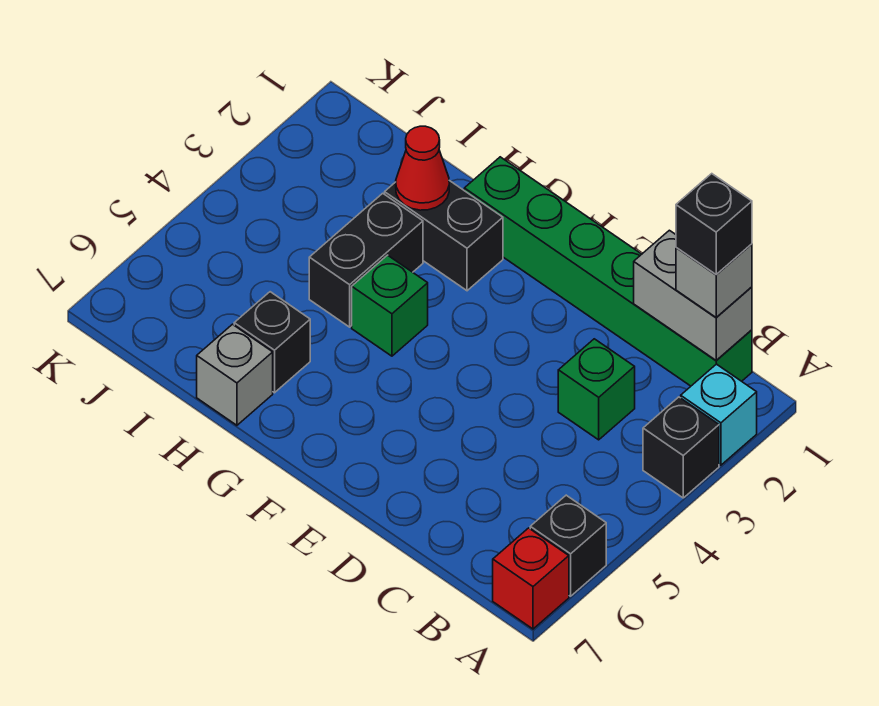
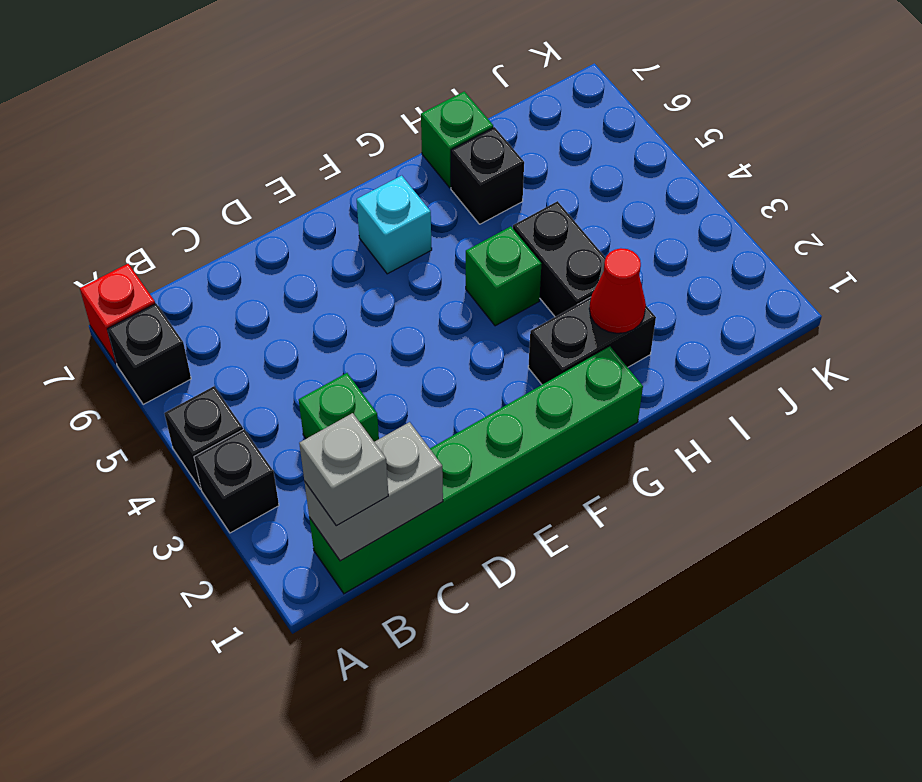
cyan brick A2 level 1 -> cyan brick F6 level 1
black brick B1 level 4 -> black brick A4 level 1
grey brick H7 level 1 -> green brick H7 level 1

